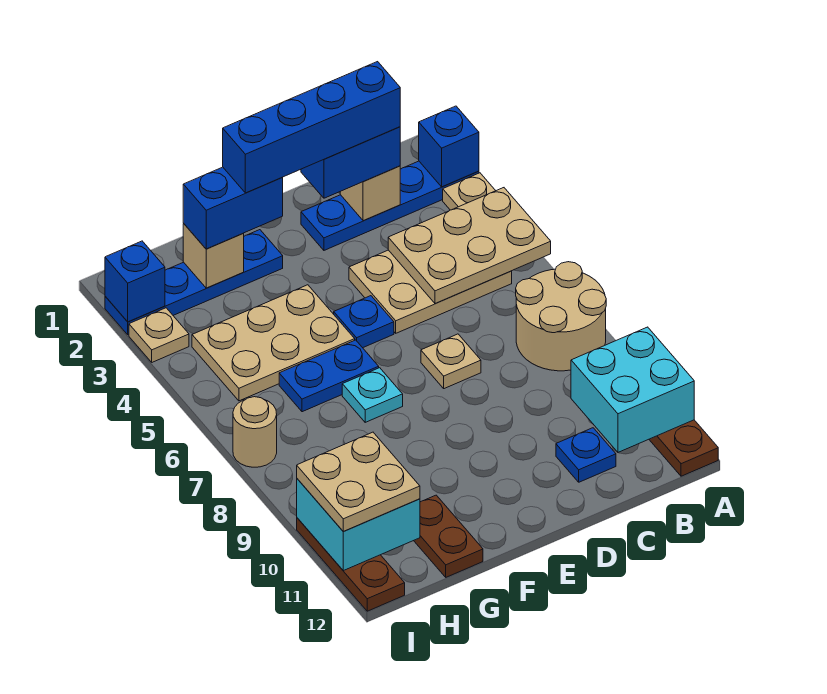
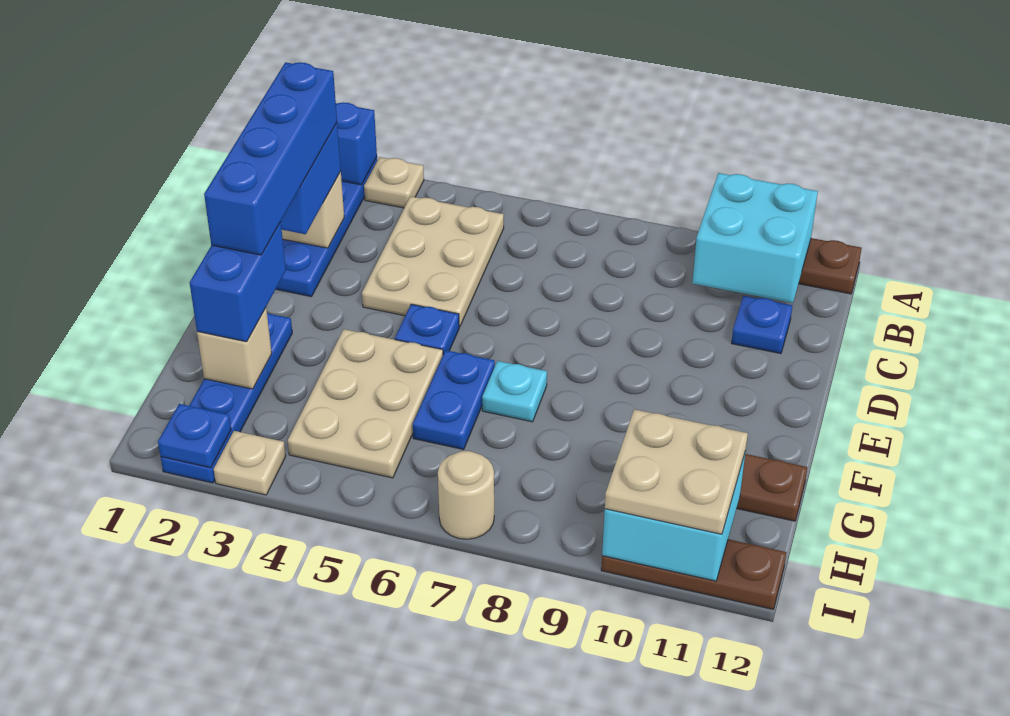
tan plate A4:C5 level 2 -> none
tan round brick A7:B8 level 1 -> none
tan plate D7 level 1 -> none
blue brick I2 level 2 -> blue plate I2 level 2

